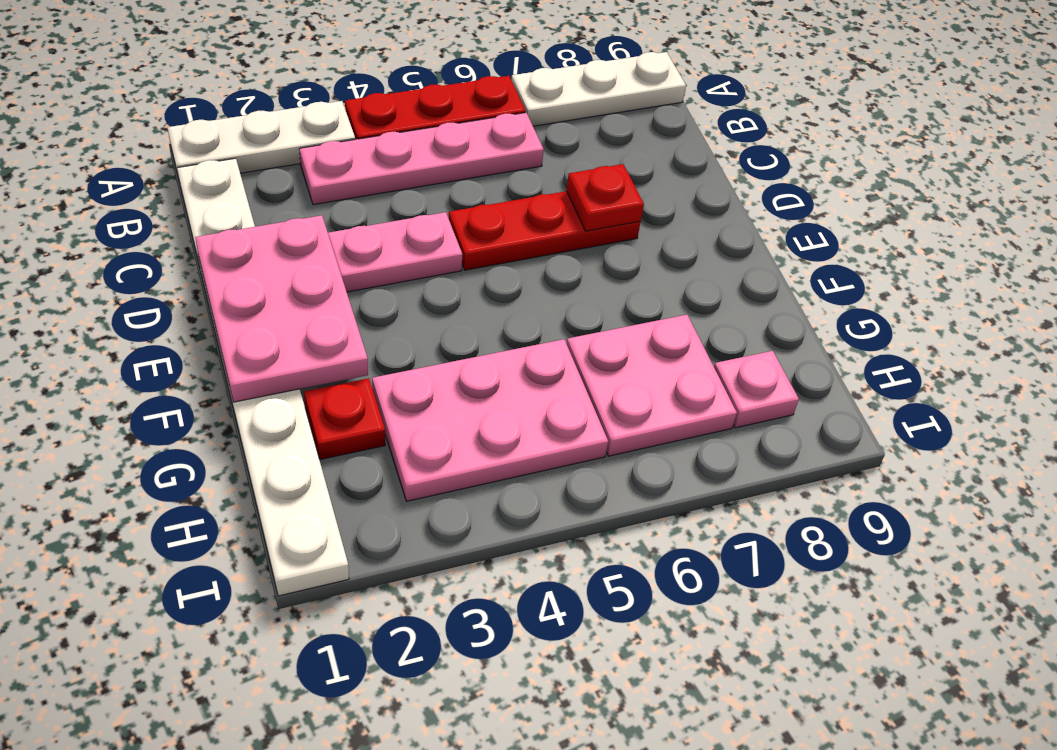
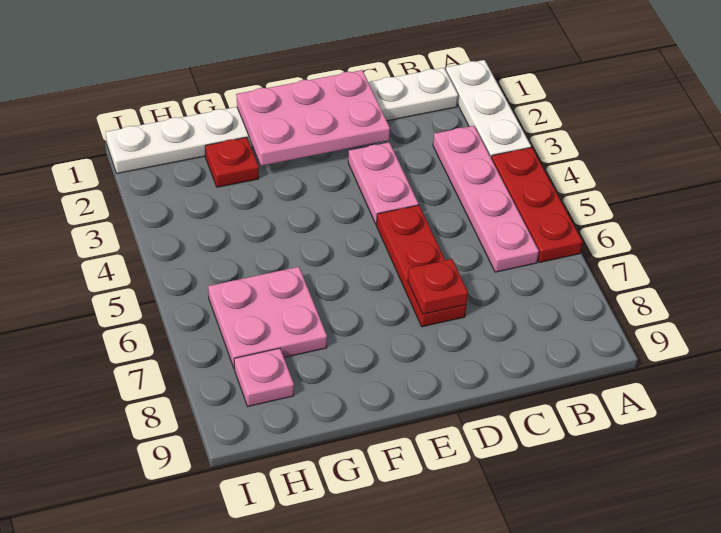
white plate A7:A9 level 1 -> none
pink plate G3:H5 level 1 -> none

